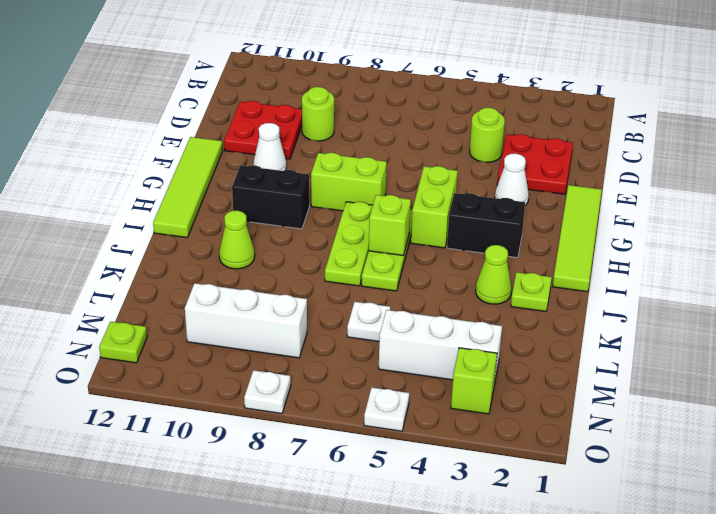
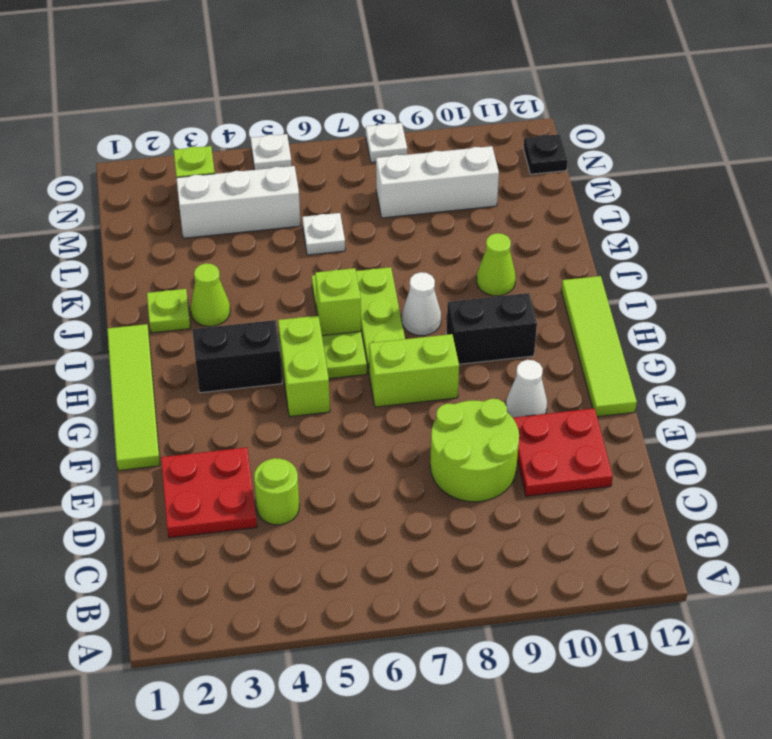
lime round brick D9 level 1 -> lime round brick D8:E9 level 1
white cone F3 level 1 -> white cone I8 level 1
lime plate N12 level 1 -> black plate N12 level 1

